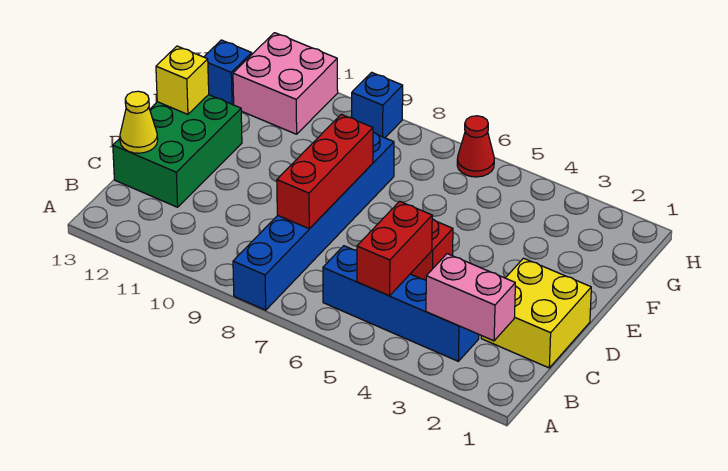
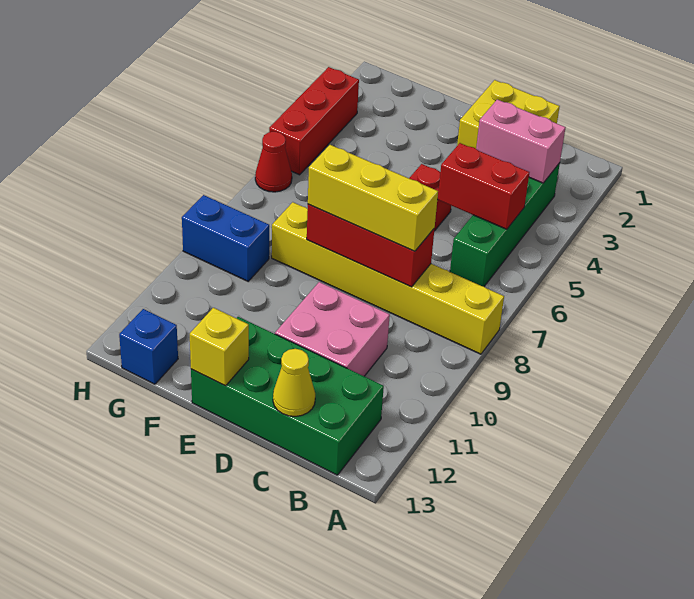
blue brick A8:F8 level 1 -> yellow brick A8:F8 level 1
pink brick B2:B3 level 2 -> pink brick B3:C3 level 2
blue brick B3:B6 level 1 -> green brick B3:B6 level 1
none -> yellow brick C8:E8 level 3
green brick C12:E13 level 1 -> green brick B12:E13 level 1
pink brick G11:H12 level 1 -> pink brick C10:D11 level 1
none -> red brick H3:H5 level 1
blue brick H9 level 1 -> blue brick G9:H9 level 1

